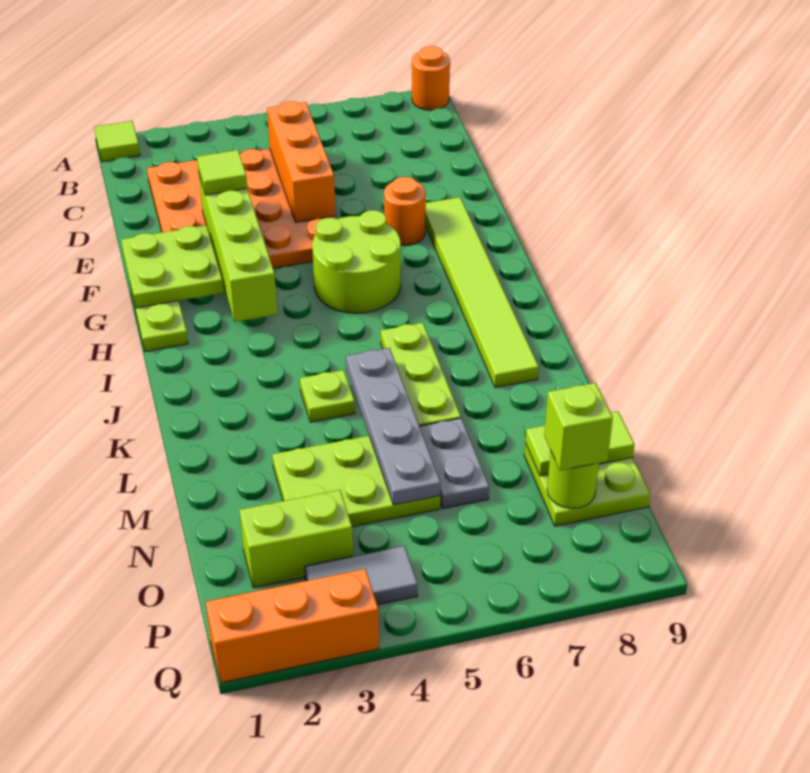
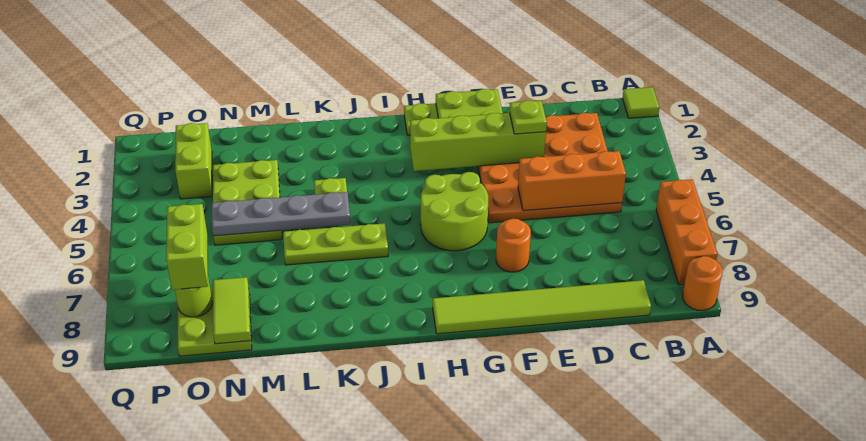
lime tile E3 level 3 -> lime plate E3 level 3
lime tile F8:K8 level 1 -> lime tile C9:H9 level 1
grey plate M6:N6 level 1 -> none
lime brick O8 level 3 -> lime brick O7:O8 level 3
grey tile P3:P4 level 1 -> none
orange brick Q1:Q3 level 1 -> orange brick A6:A8 level 1

